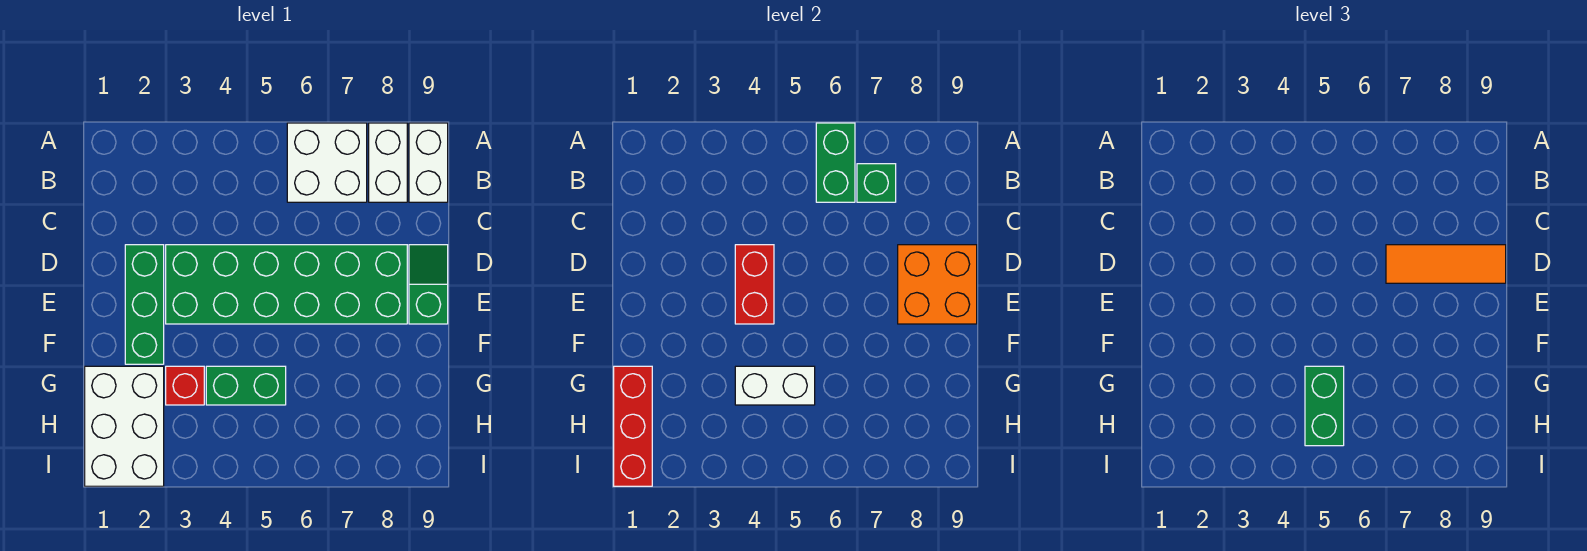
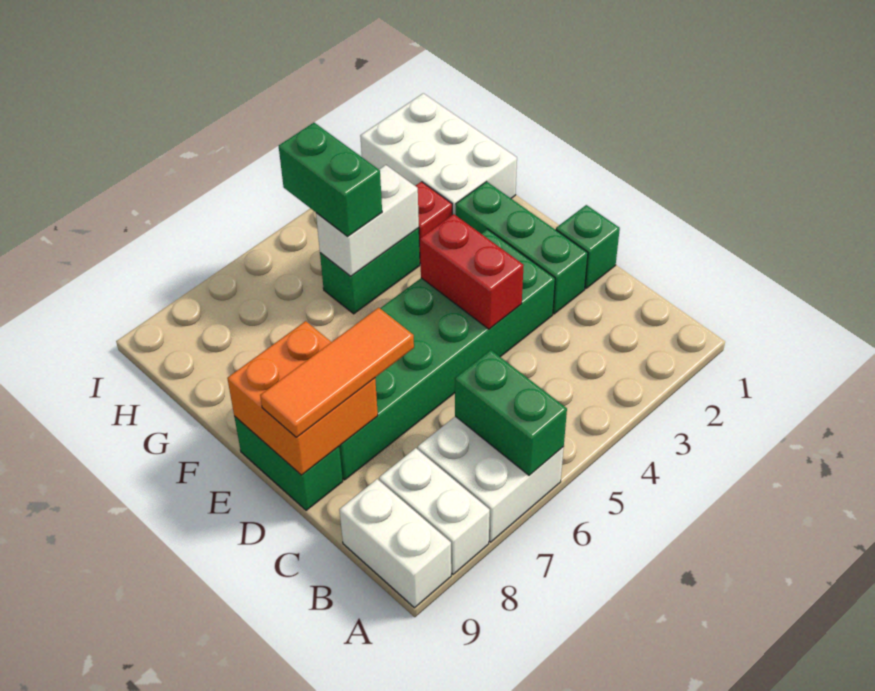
green brick B7 level 2 -> green brick D1 level 1
green slope D9:E9 level 1 top E -> green brick D9:E9 level 1
red brick G1:I1 level 2 -> none

